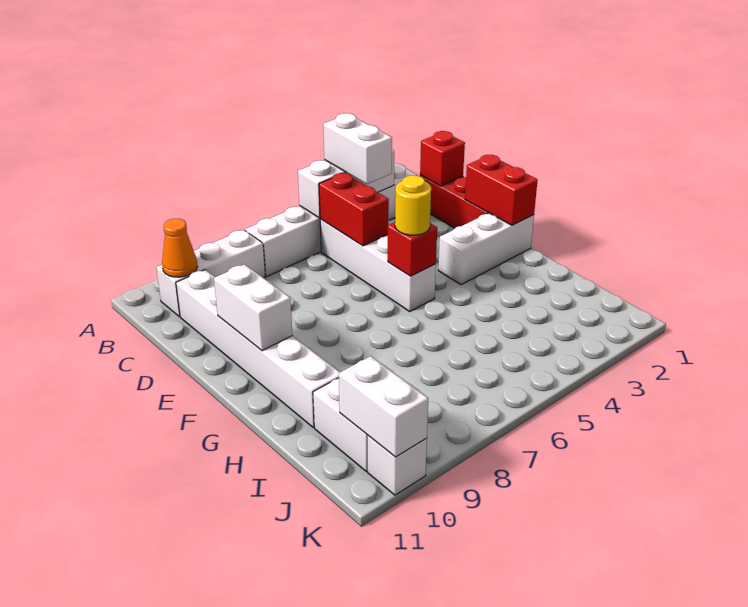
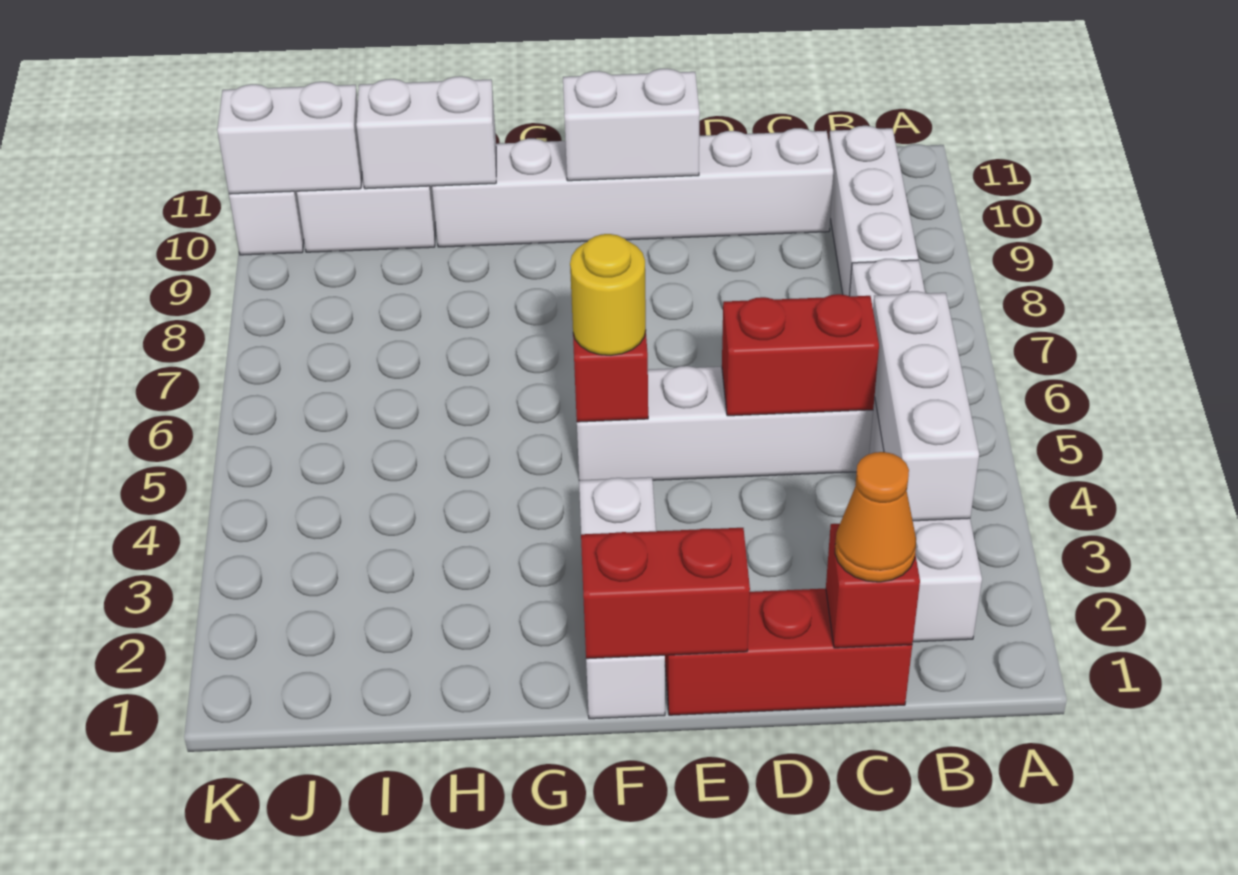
white brick B4:C4 level 3 -> white brick H10:I10 level 2
orange cone B10 level 2 -> orange cone C1 level 3

